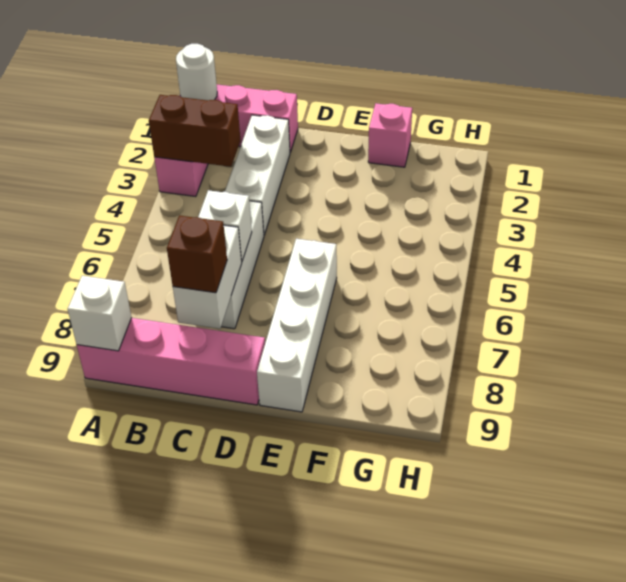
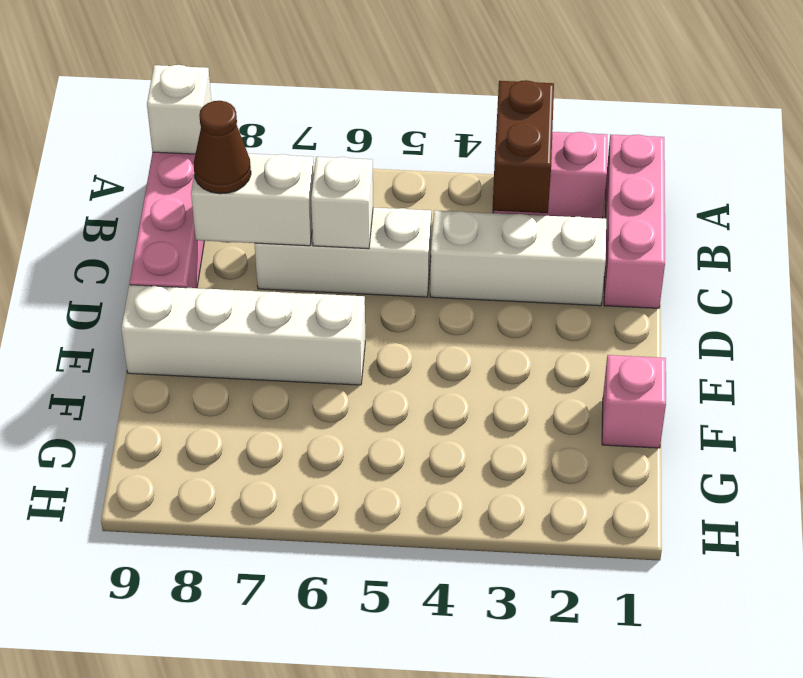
white round brick A1 level 2 -> none
brown brick C8 level 3 -> brown cone C8 level 3

